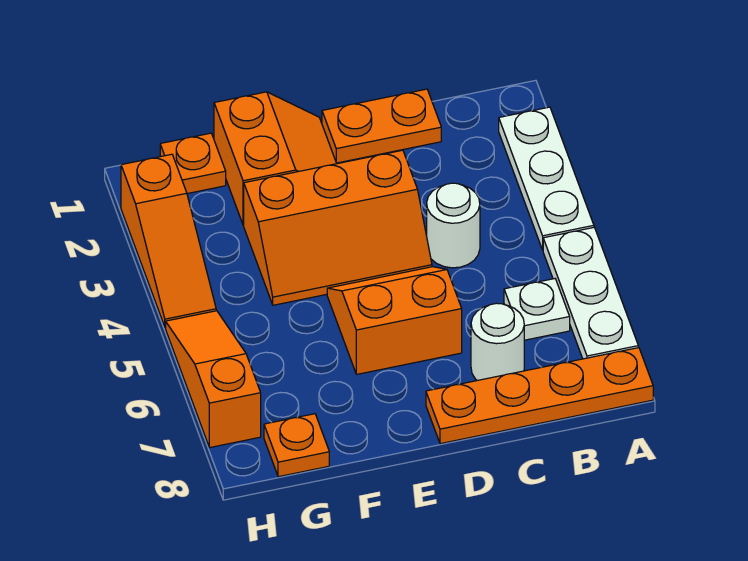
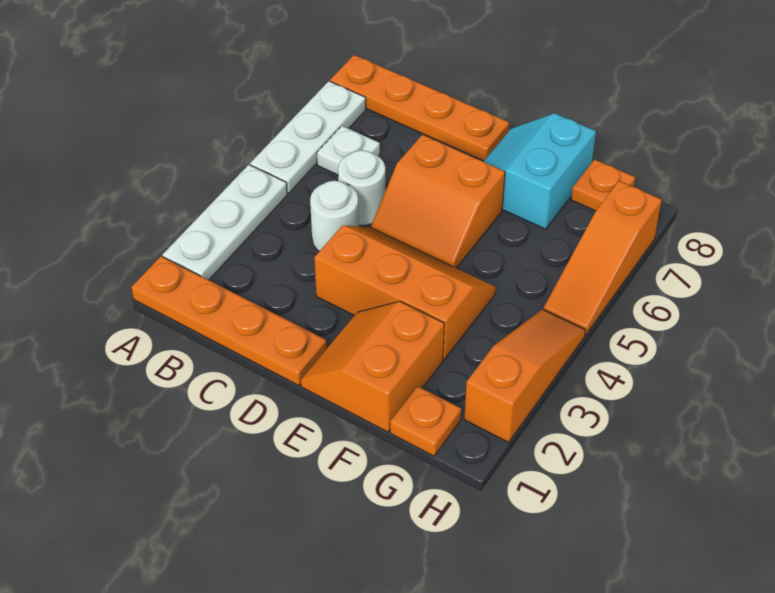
orange plate C1:D1 level 1 -> orange plate A1:D1 level 1
white round brick C7 level 1 -> white round brick C5 level 1
none -> cyan slope E7:F8 level 1 top F

